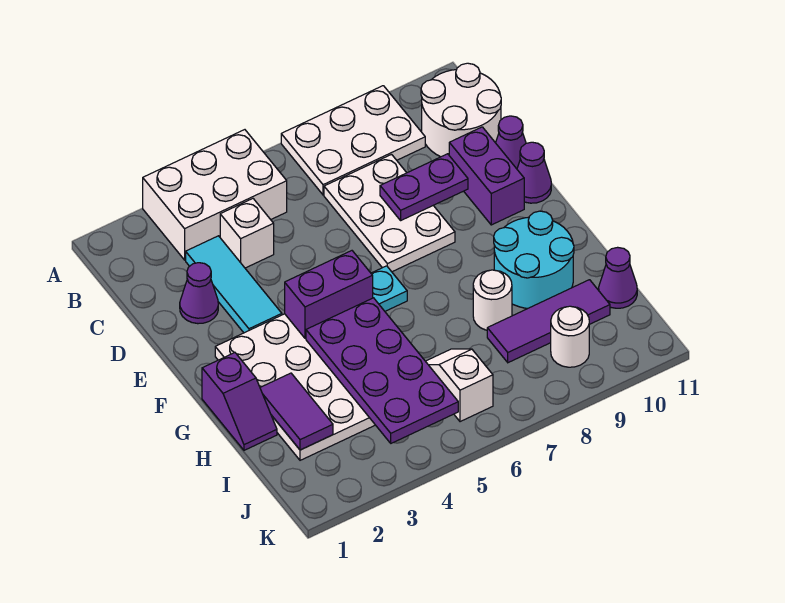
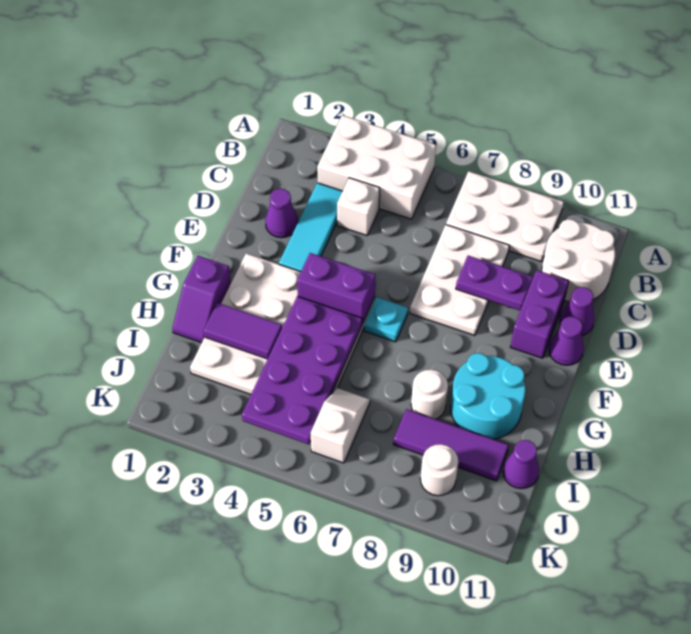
purple tile H2:I2 level 2 -> purple tile H2:H3 level 2

